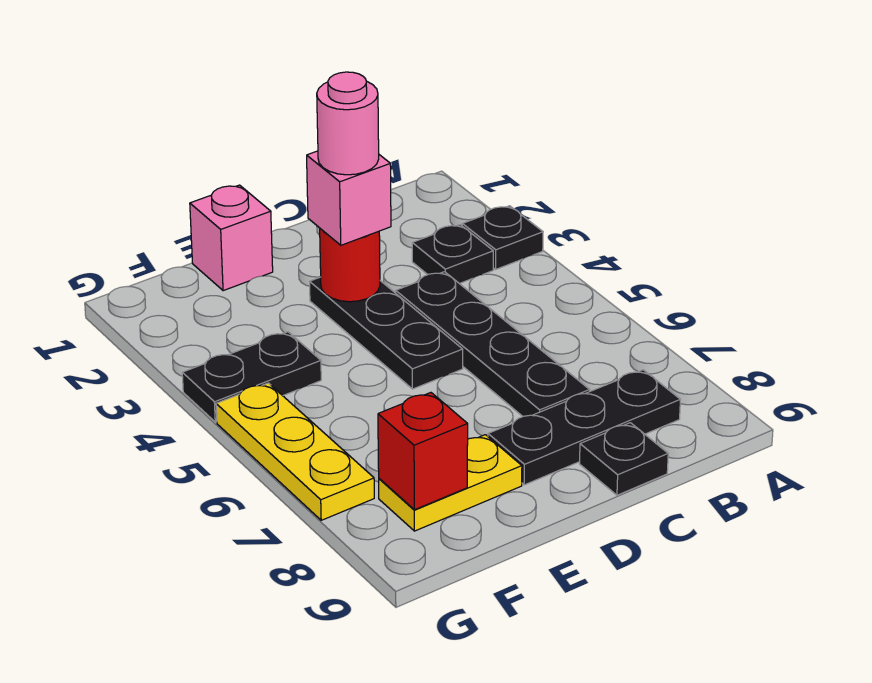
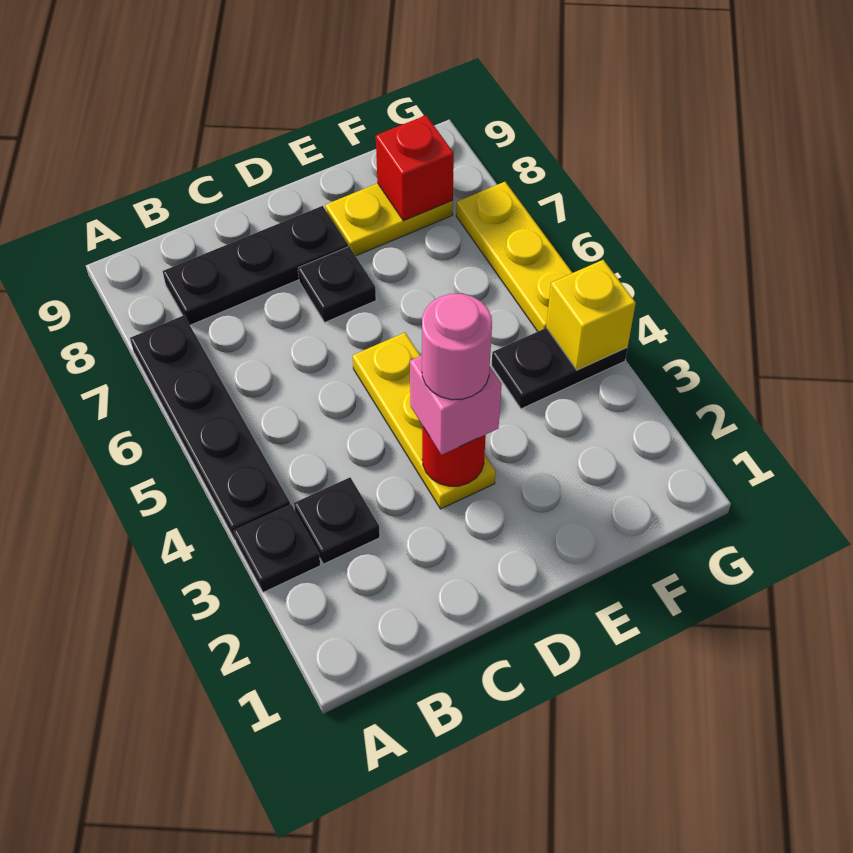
black plate C4:C7 level 1 -> black plate A4:A7 level 1
black plate C9 level 1 -> black plate D7 level 1
black plate D3:D5 level 1 -> yellow plate D3:D5 level 1
pink brick E1 level 1 -> none
none -> yellow brick G4 level 2

